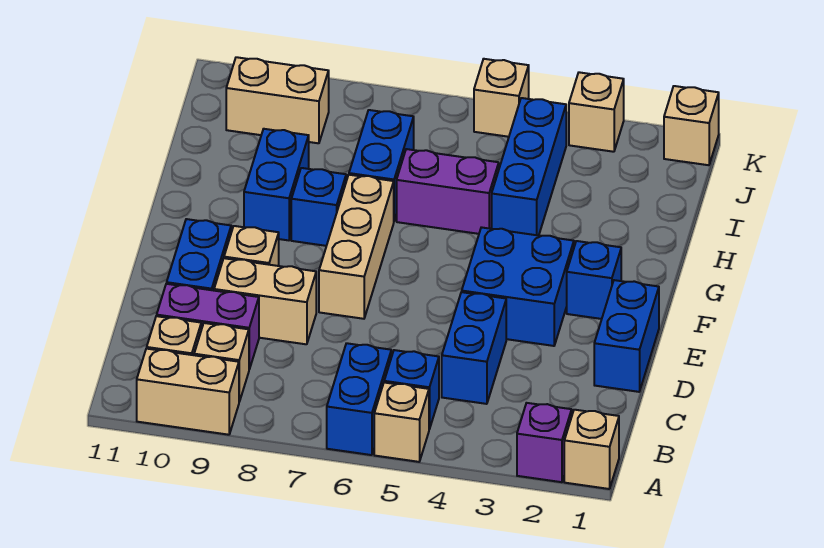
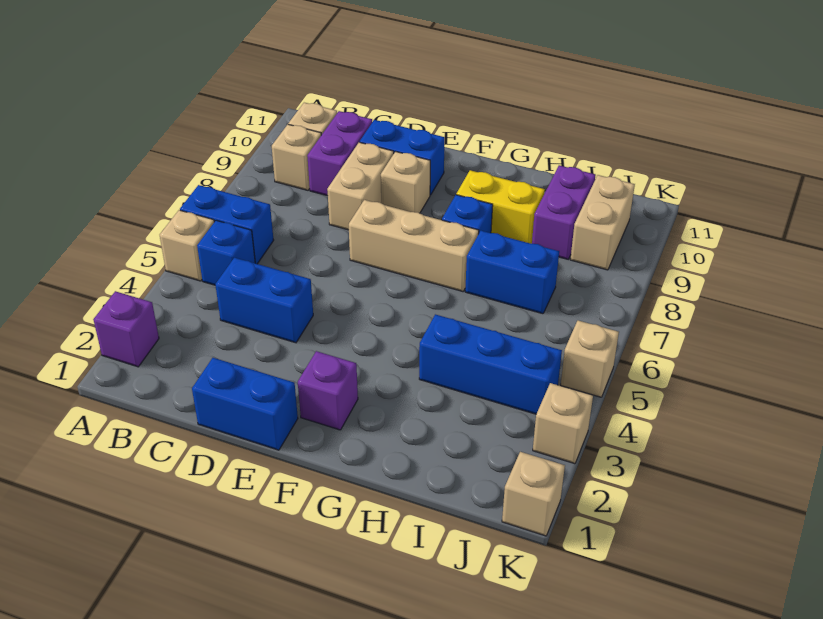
tan brick A1 level 1 -> none
tan brick A9:A10 level 1 -> none
blue brick E3:F4 level 1 -> none
blue brick F2 level 1 -> purple brick F2 level 1
blue brick G9:H9 level 1 -> yellow brick G9:H9 level 1
purple brick H5:H6 level 1 -> purple brick I9:I10 level 1

